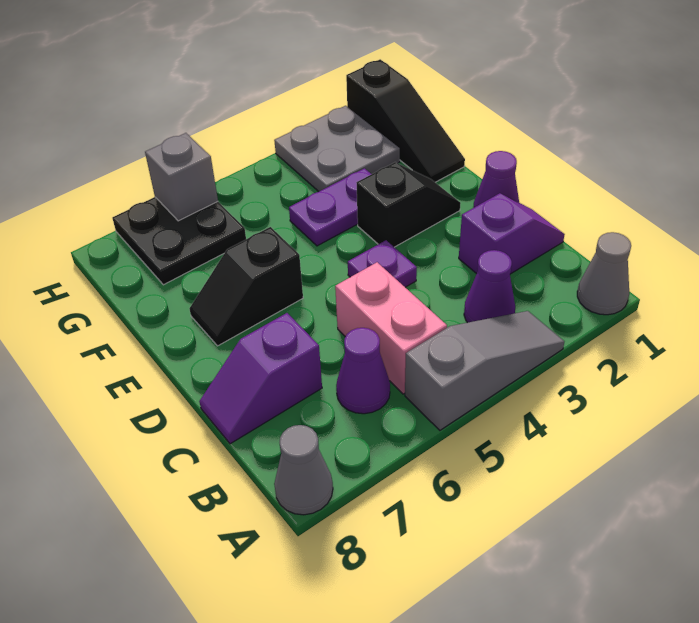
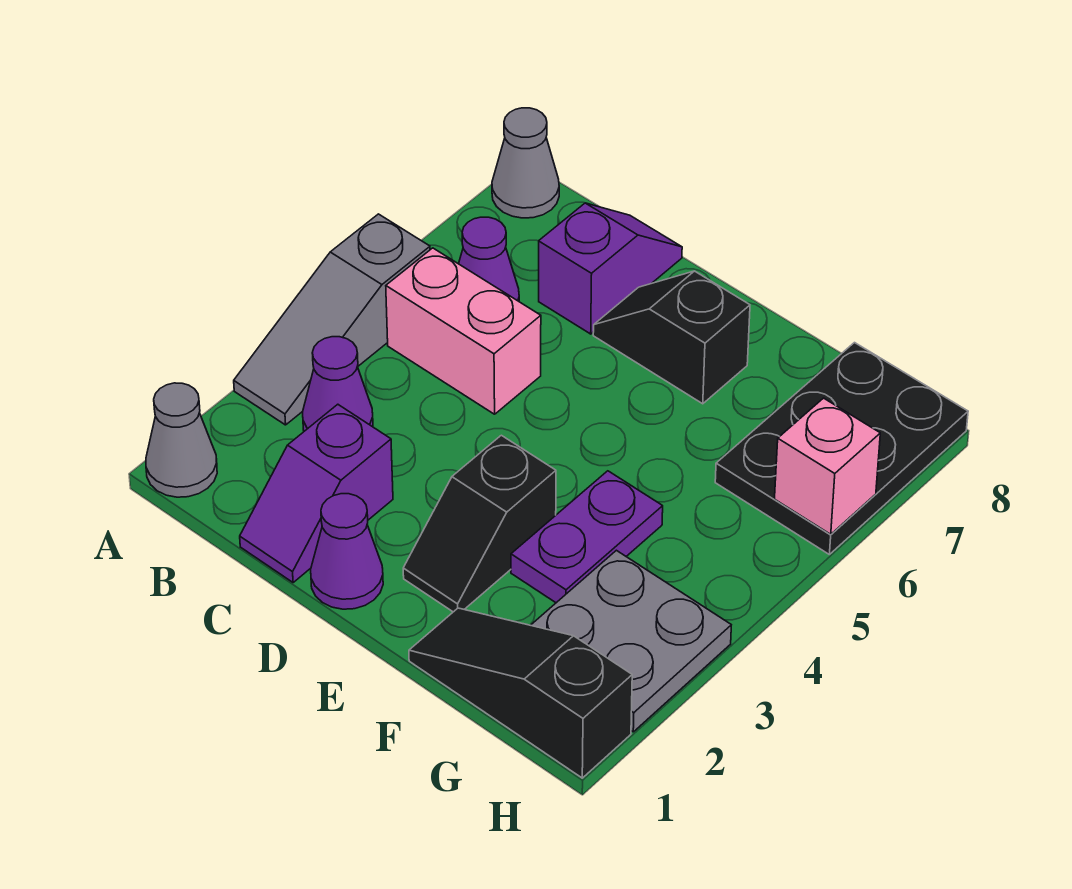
purple plate D4 level 1 -> none
black slope E6:E7 level 1 top 6 -> black slope D7:E7 level 1 top E
black plate G6:H7 level 1 -> black plate G6:H8 level 1
grey brick H6 level 2 -> pink brick H6 level 2

